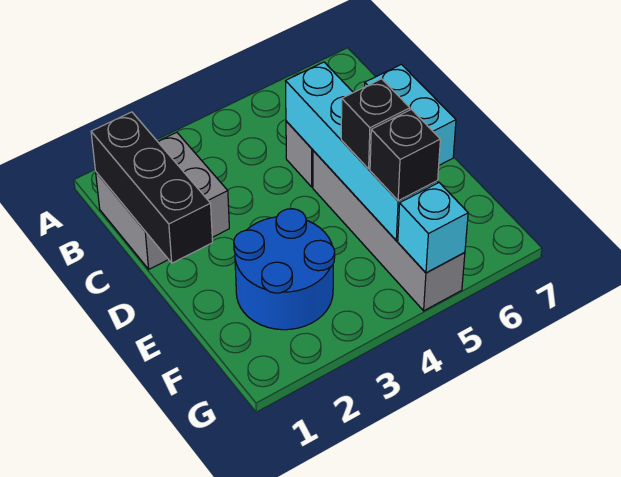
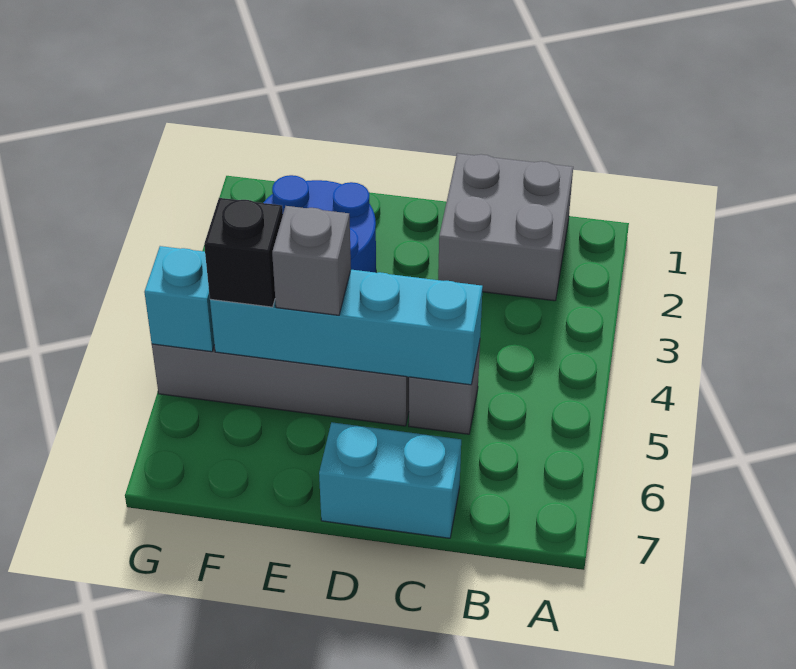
black brick B1:D1 level 2 -> none
black brick E5 level 3 -> grey brick E5 level 3

